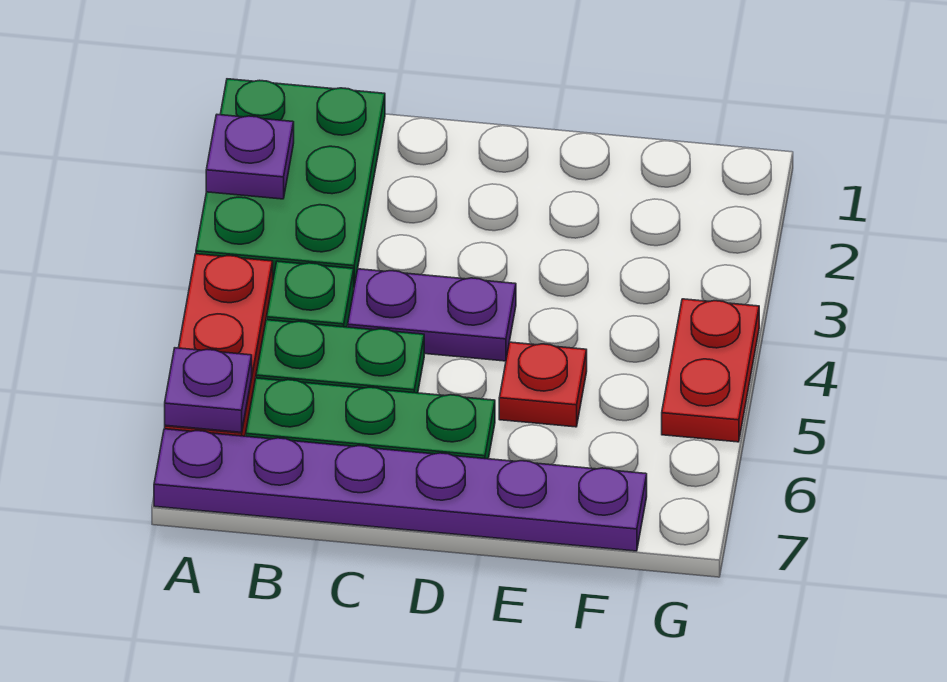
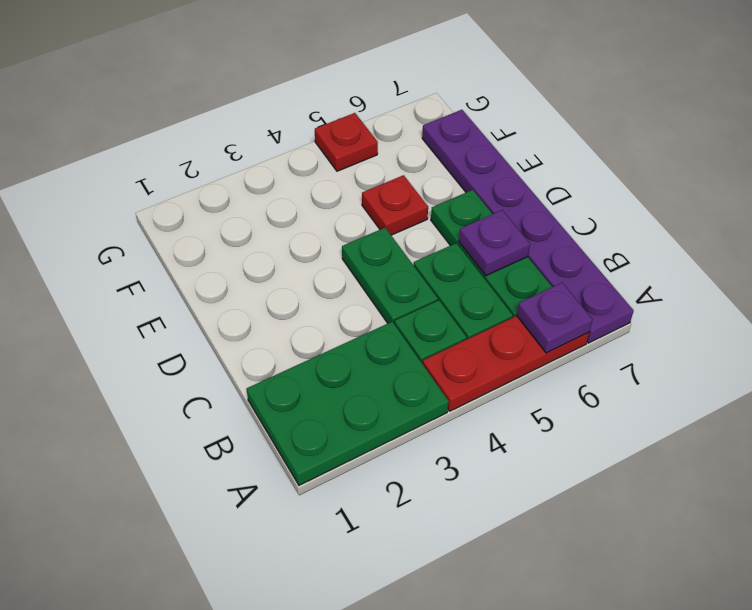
purple plate A2 level 2 -> purple plate C6 level 2
purple plate C4:D4 level 1 -> green plate C4:D4 level 1
red plate G4:G5 level 1 -> red plate G5 level 1

